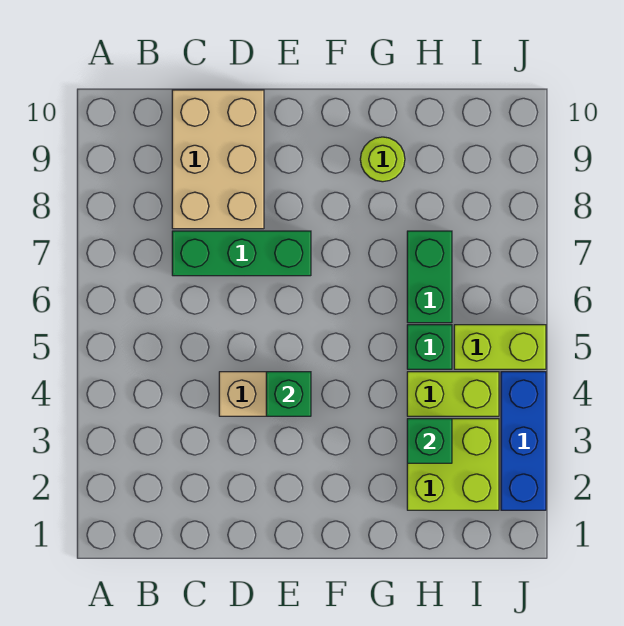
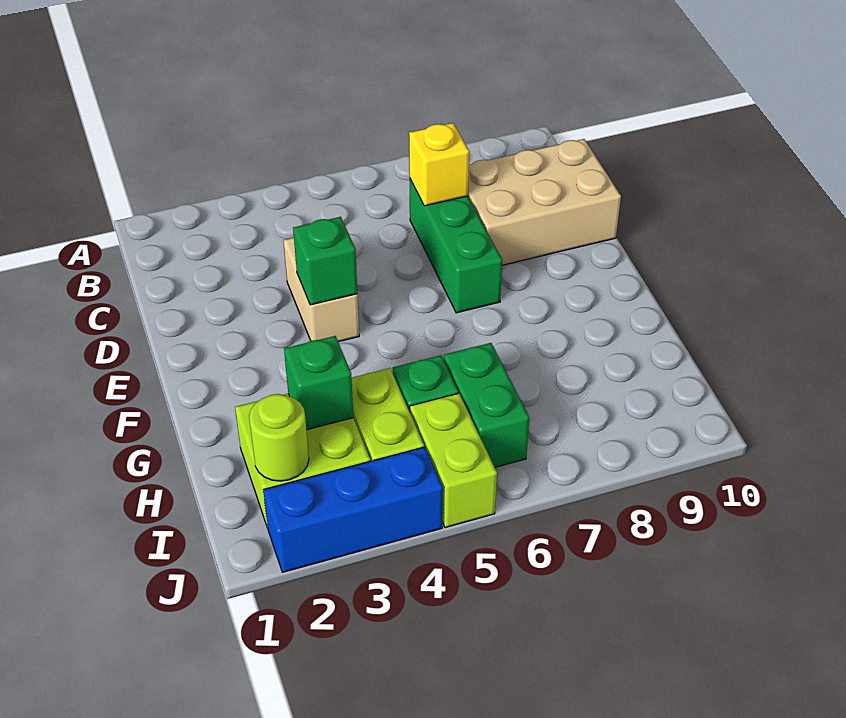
none -> yellow brick C7 level 2
lime round brick G9 level 1 -> lime round brick I2 level 2
green brick H6:H7 level 1 -> green brick H6:I6 level 1

